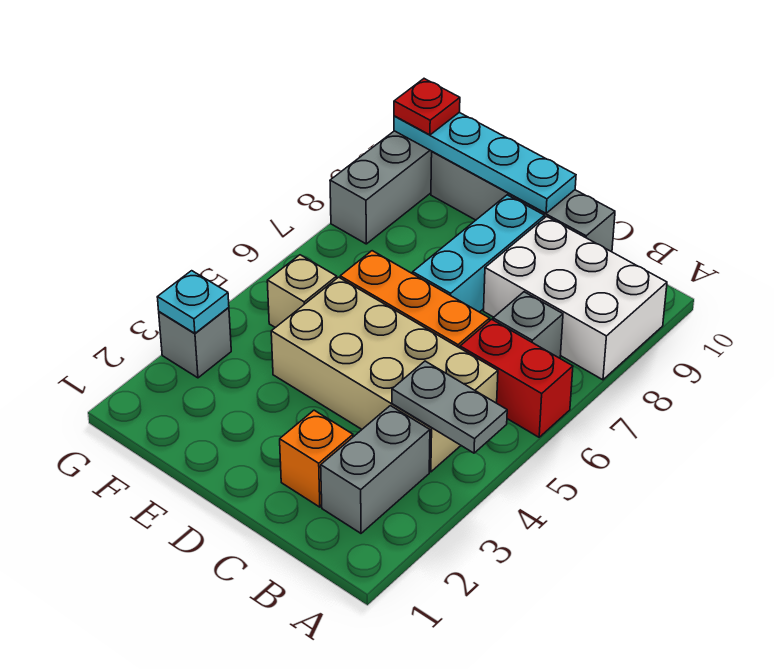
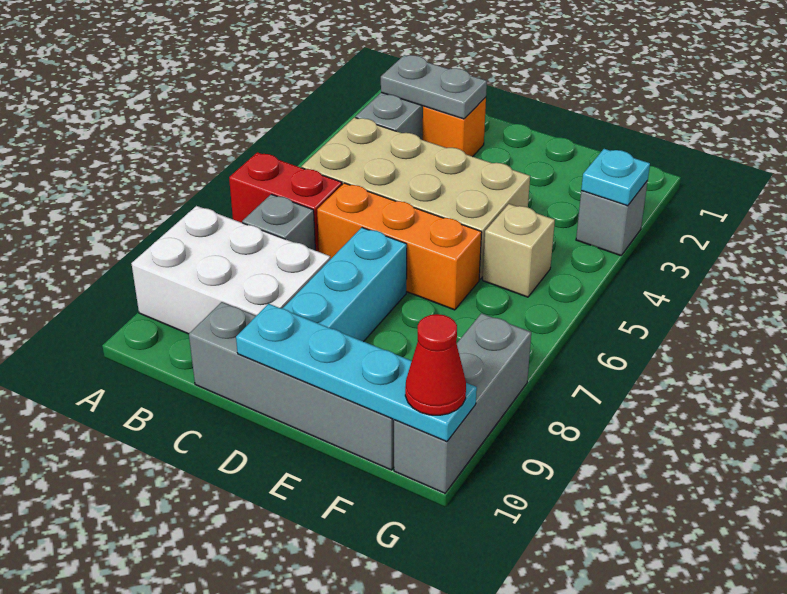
grey plate A4:B4 level 2 -> grey plate B2:C2 level 2
red plate G10 level 3 -> red cone G10 level 3

